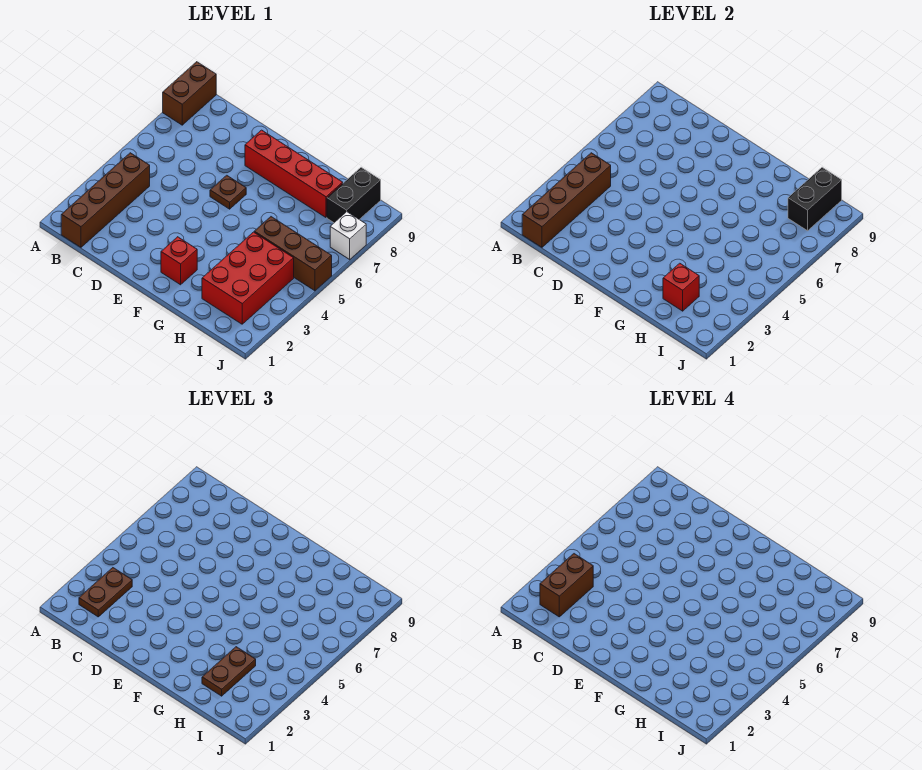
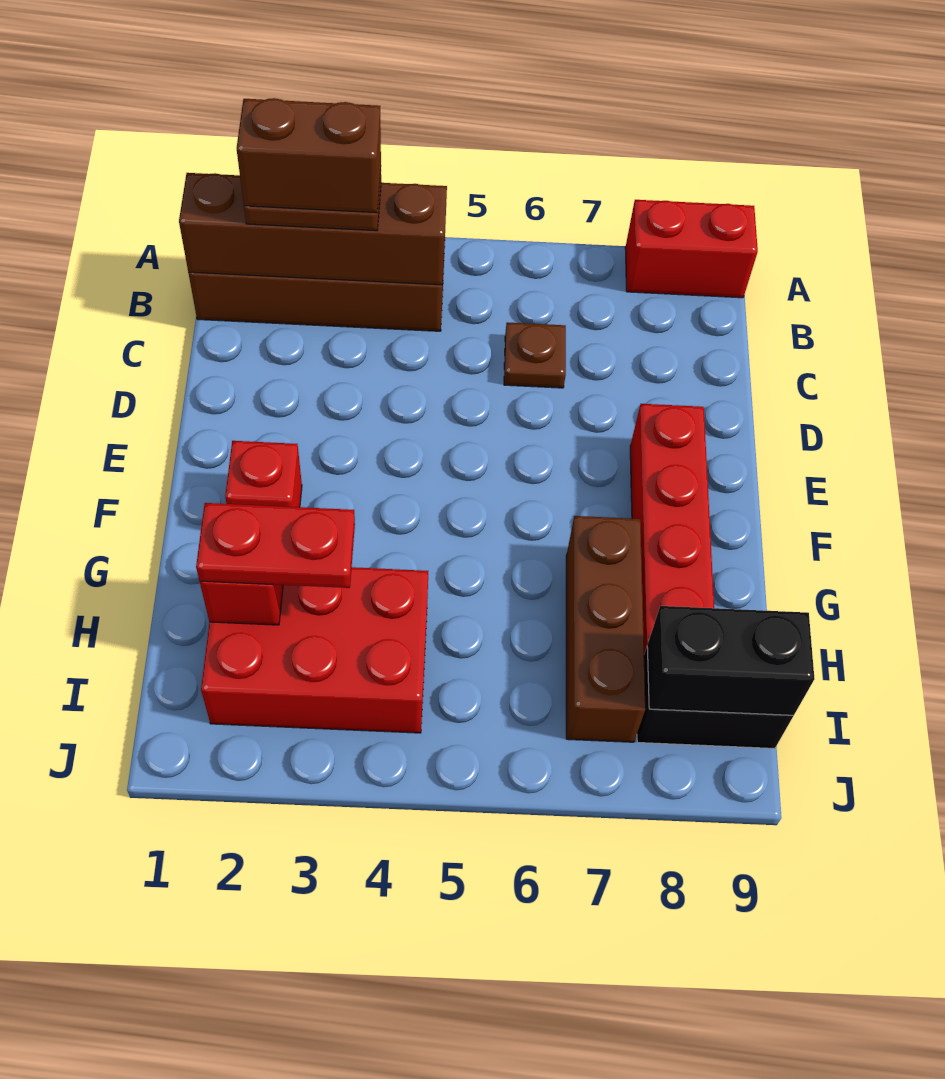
brown brick A8:A9 level 1 -> red brick A8:A9 level 1
brown plate E6 level 1 -> brown plate C6 level 1
brown plate H2:H3 level 3 -> red plate H2:H3 level 3
brown brick H5:J5 level 1 -> brown brick G7:I7 level 1
white brick J7 level 1 -> none

